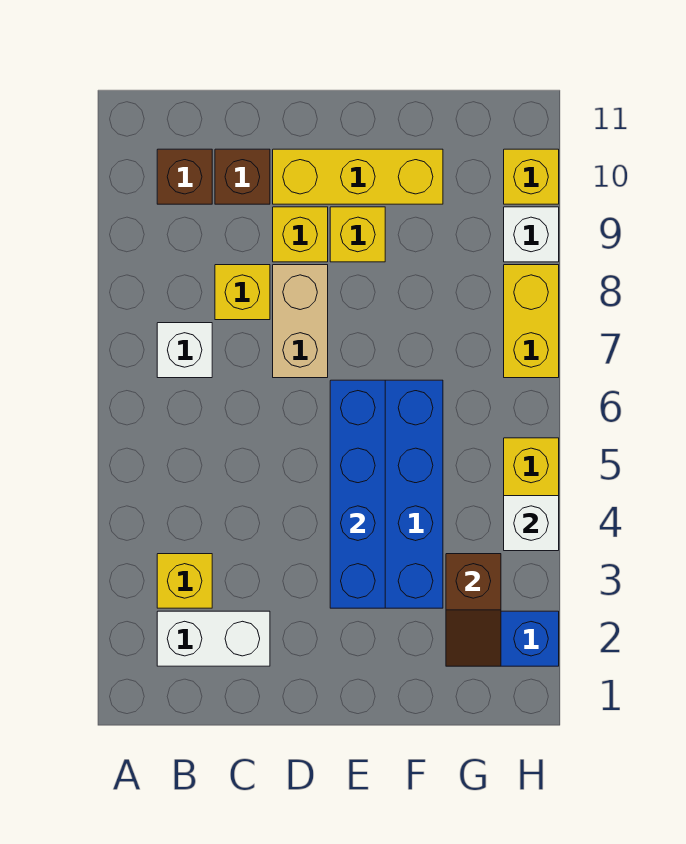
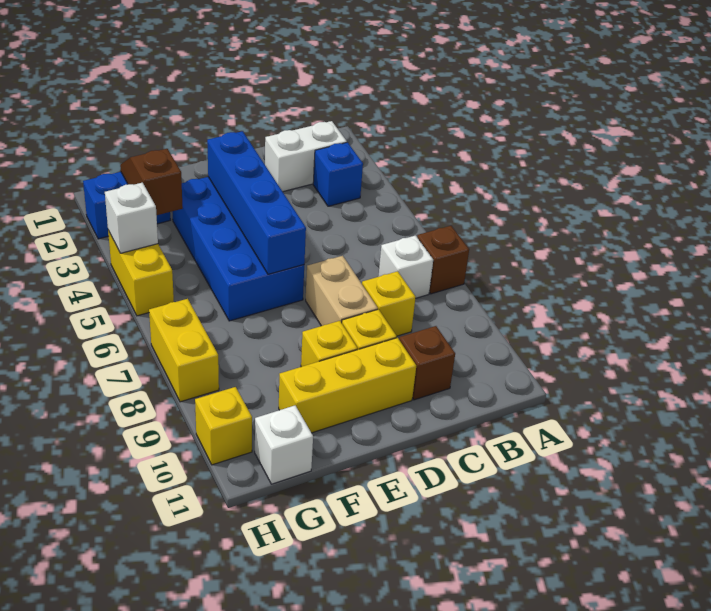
yellow brick B3 level 1 -> blue brick B3 level 1
brown brick B10 level 1 -> brown brick A7 level 1
white brick H9 level 1 -> white brick G11 level 1

